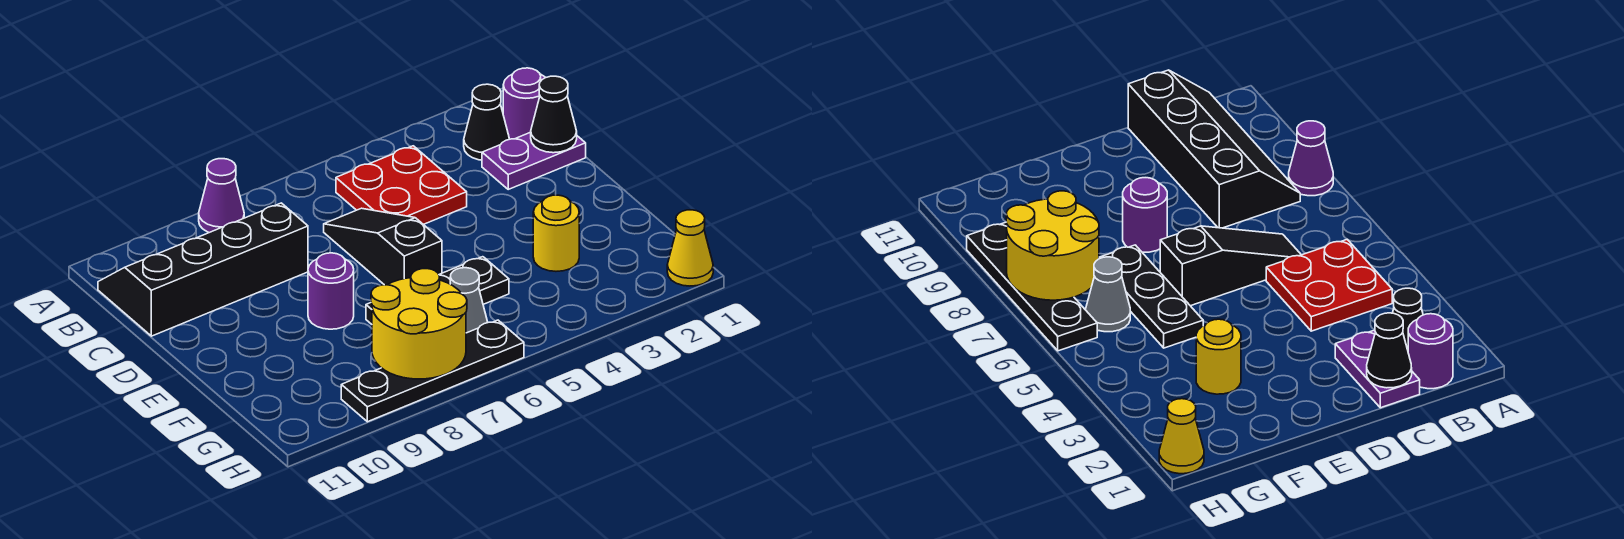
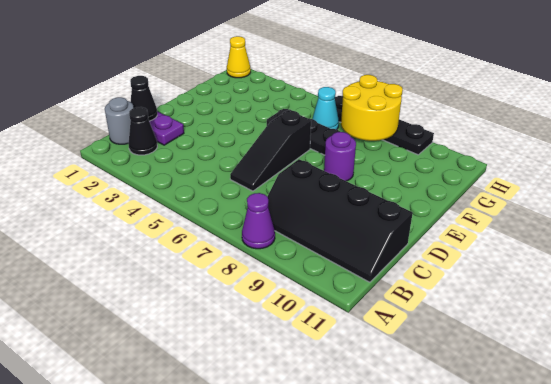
purple round brick B1 level 1 -> grey round brick B1 level 1
red plate B4:C5 level 1 -> none
yellow round brick F3 level 1 -> none
grey cone G6 level 1 -> cyan cone G6 level 1

